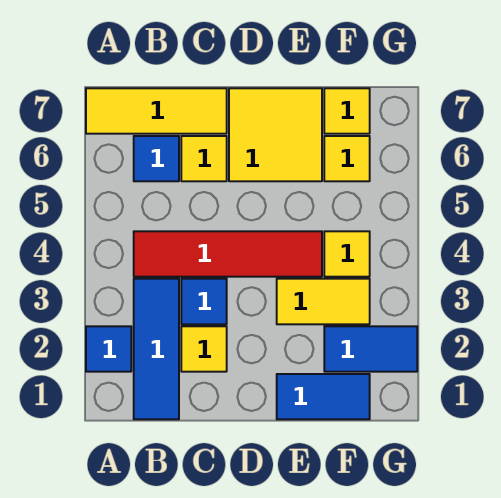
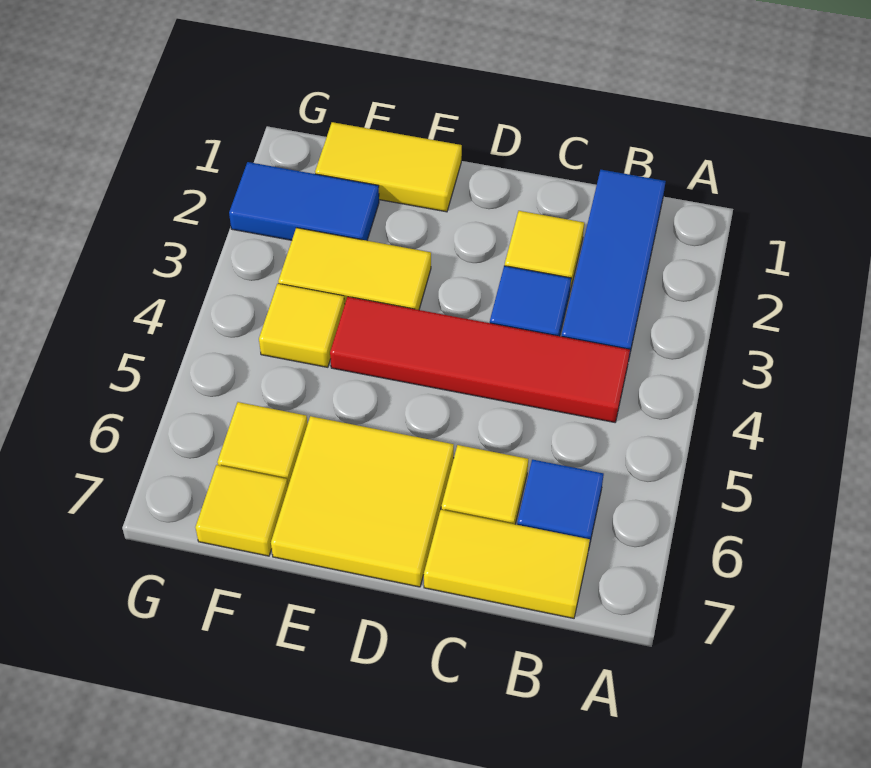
blue tile A2 level 1 -> none
yellow tile A7:C7 level 1 -> yellow tile B7:C7 level 1
blue tile E1:F1 level 1 -> yellow tile E1:F1 level 1

